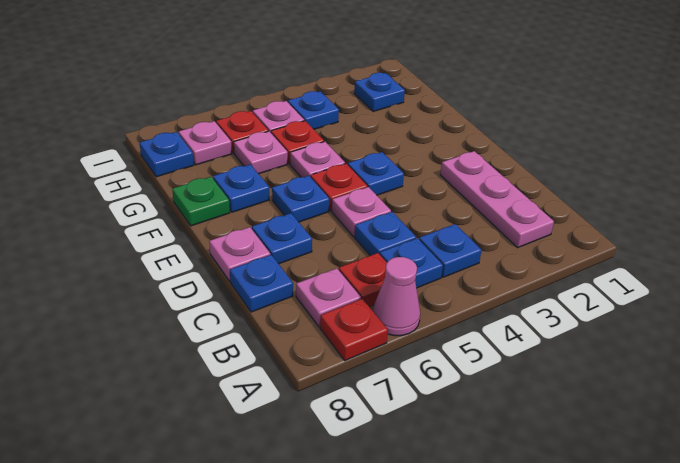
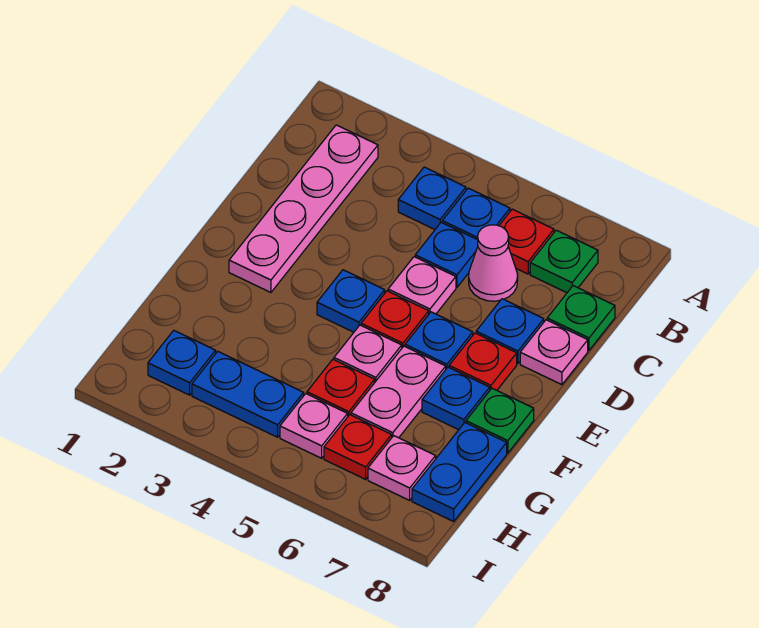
pink cone A6 level 1 -> pink cone C6 level 1
red plate A7 level 1 -> red plate E7 level 1
pink plate B2:D2 level 1 -> pink plate B2:E2 level 1
pink plate B7 level 1 -> green plate B7 level 1
blue plate C8 level 1 -> green plate C8 level 1
pink plate G6 level 1 -> pink plate F6:G6 level 1
blue plate H4 level 1 -> blue plate H3:H4 level 1
blue plate H8 level 1 -> blue plate G8:H8 level 1

